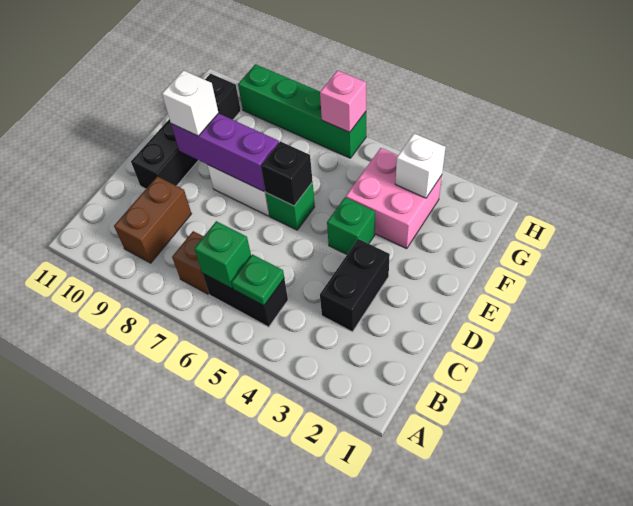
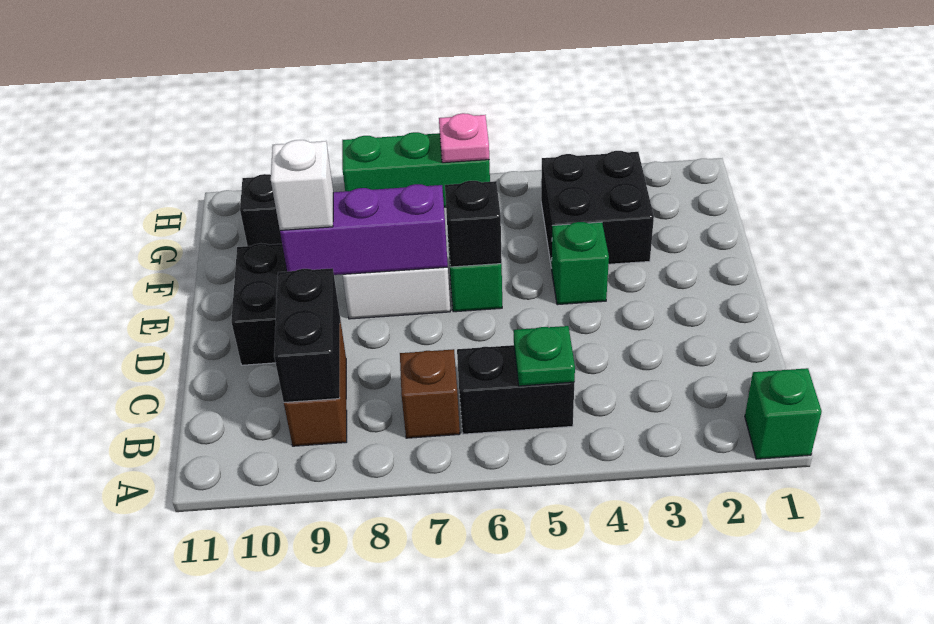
green brick B6 level 2 -> green brick A1 level 1
black brick C3:D3 level 1 -> black brick B9:C9 level 2
pink brick F3:G4 level 1 -> black brick F3:G4 level 1
white brick G3 level 2 -> none
green brick H6:H9 level 1 -> green brick H6:H8 level 1
pink brick H6 level 2 -> pink plate H6 level 2

